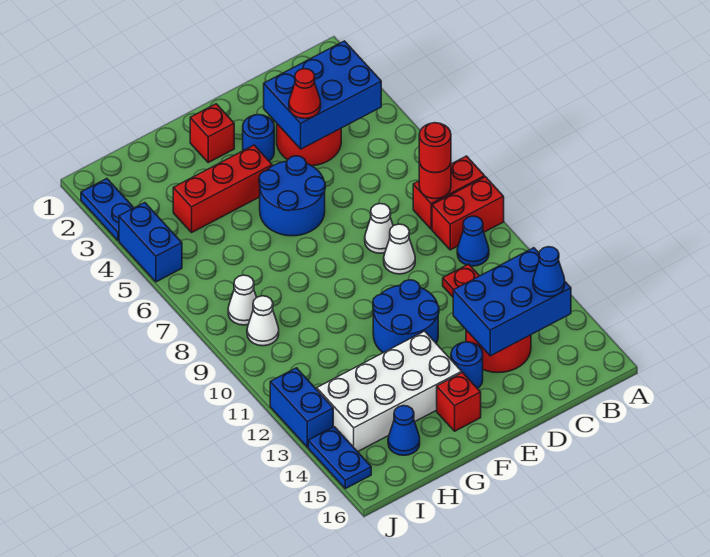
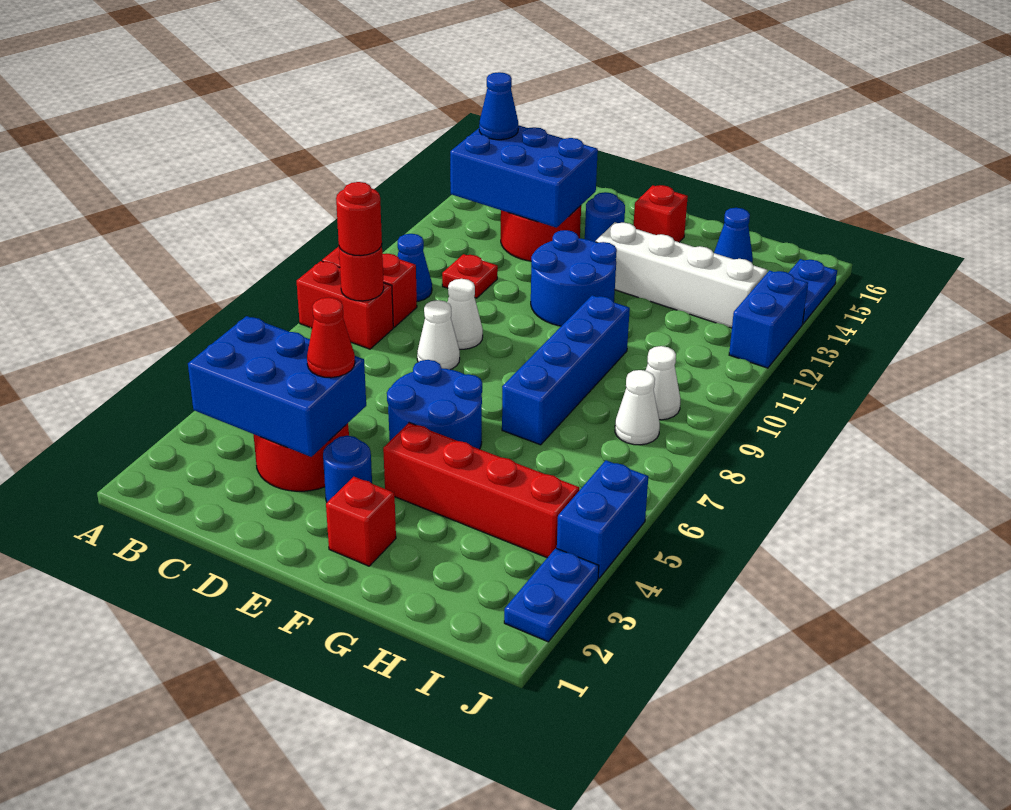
red brick F4:H4 level 1 -> red brick F4:I4 level 1
white brick F13:I14 level 1 -> white brick F13:I13 level 1
none -> blue brick G7:G10 level 1

